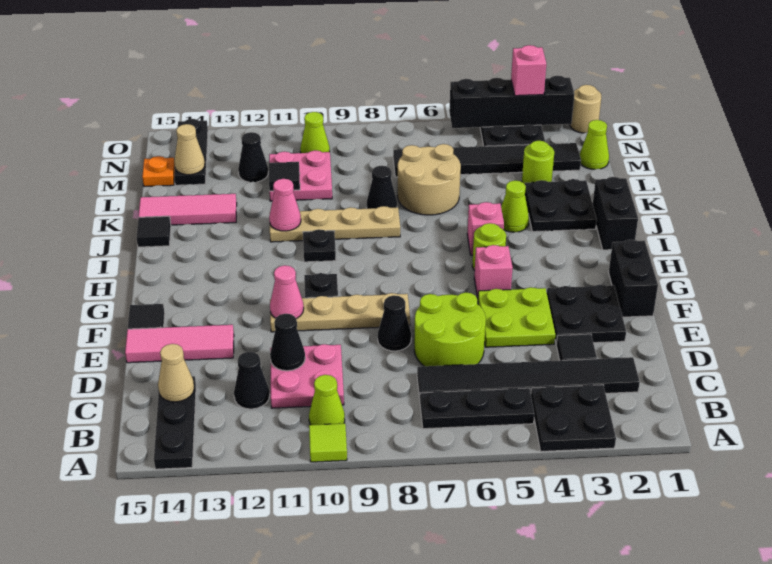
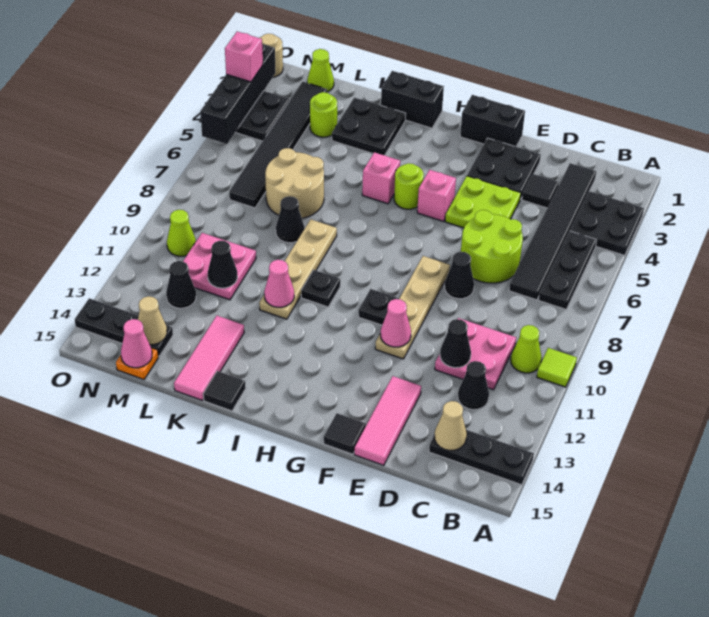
lime cone J4 level 1 -> none
black tile L11 level 2 -> black cone L11 level 2
none -> pink cone M15 level 2

